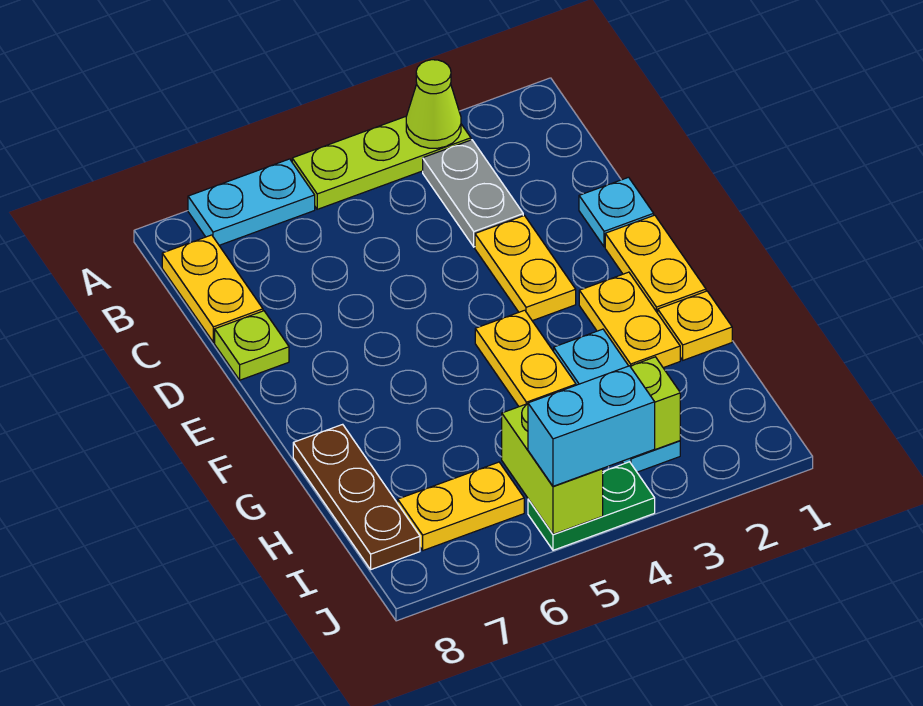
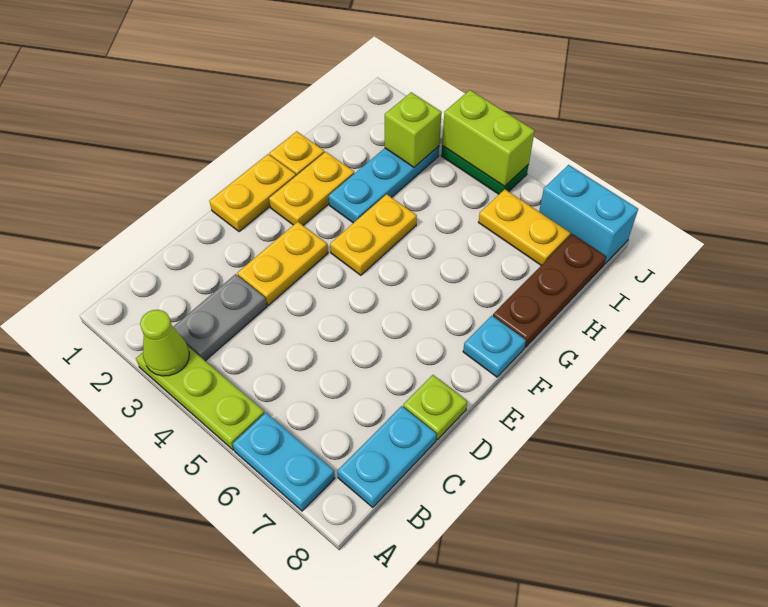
yellow plate B8:C8 level 1 -> cyan plate B8:C8 level 1
cyan plate D1 level 1 -> cyan plate F8 level 1
lime brick I5:J5 level 2 -> lime brick J4:J5 level 2
cyan brick J4:J5 level 3 -> cyan brick J7:J8 level 1

